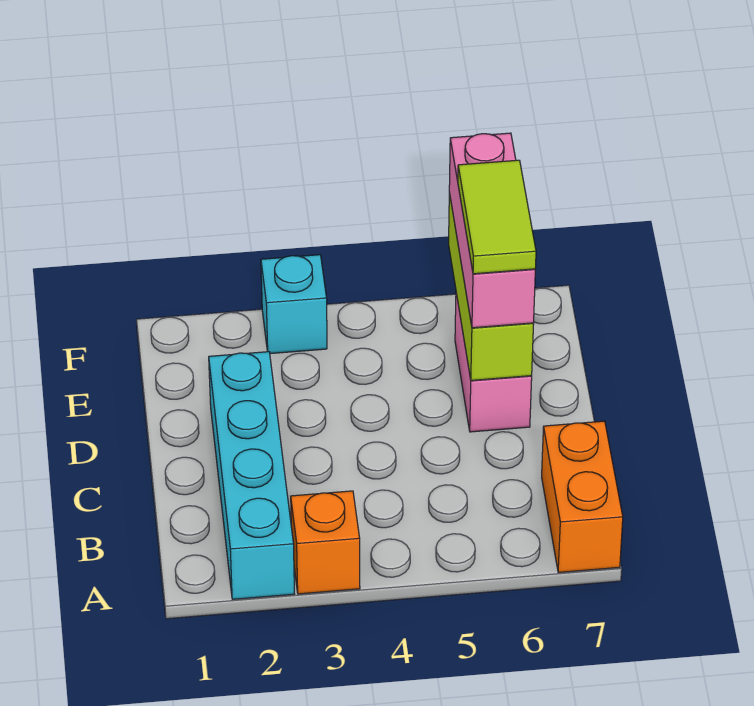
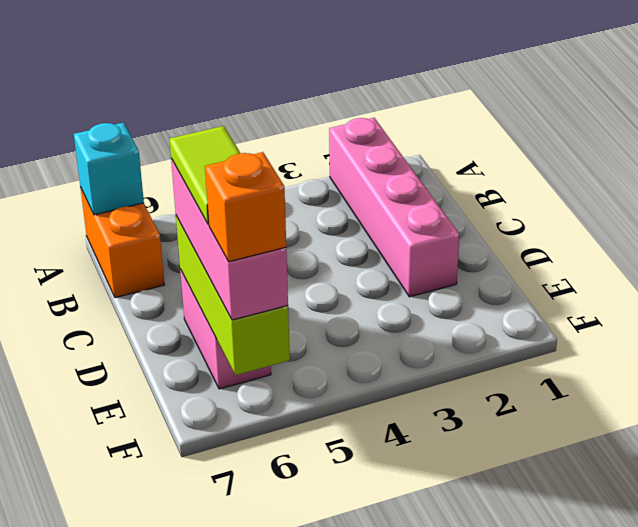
cyan brick A2:D2 level 1 -> pink brick A2:D2 level 1
orange brick A3 level 1 -> orange brick F6 level 4
cyan brick F3 level 1 -> cyan brick A7 level 2

